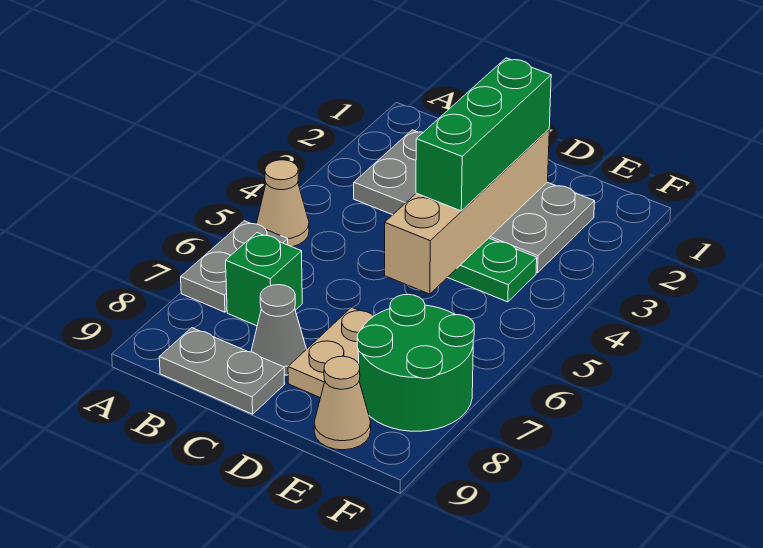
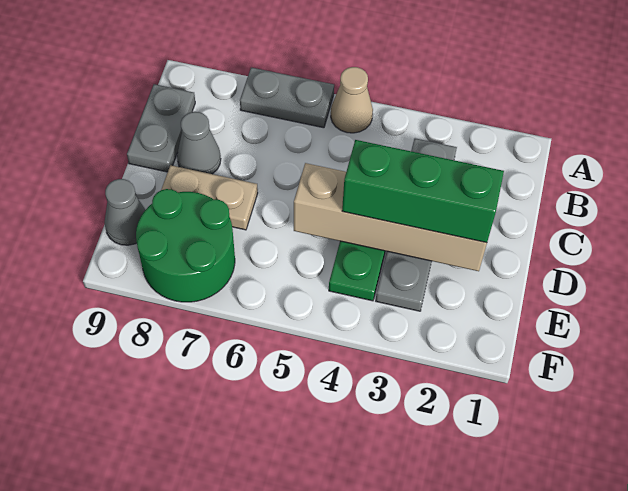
grey plate B2:E3 level 1 -> grey plate B3:E3 level 1
green brick B7 level 1 -> none
tan cone E9 level 1 -> grey cone E9 level 1

